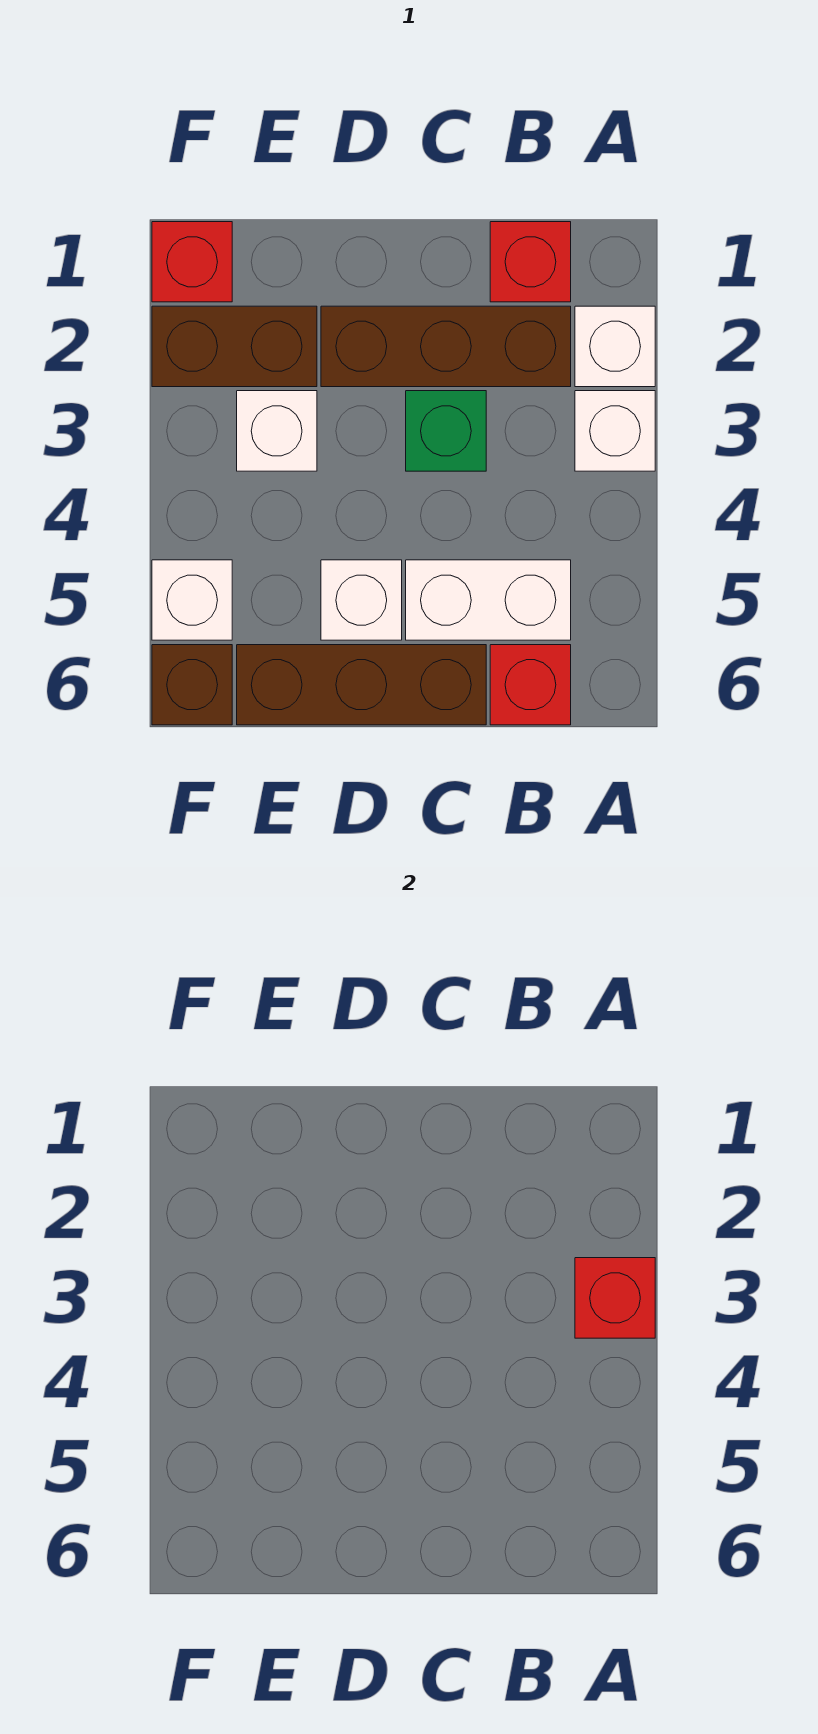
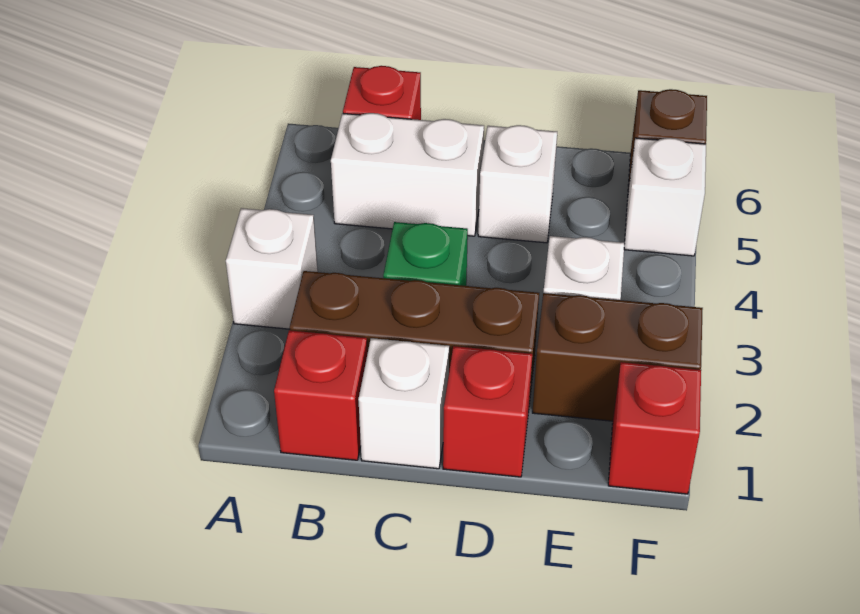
white brick A2 level 1 -> white brick C1 level 1
red brick A3 level 2 -> red brick D1 level 1
brown brick C6:E6 level 1 -> none

